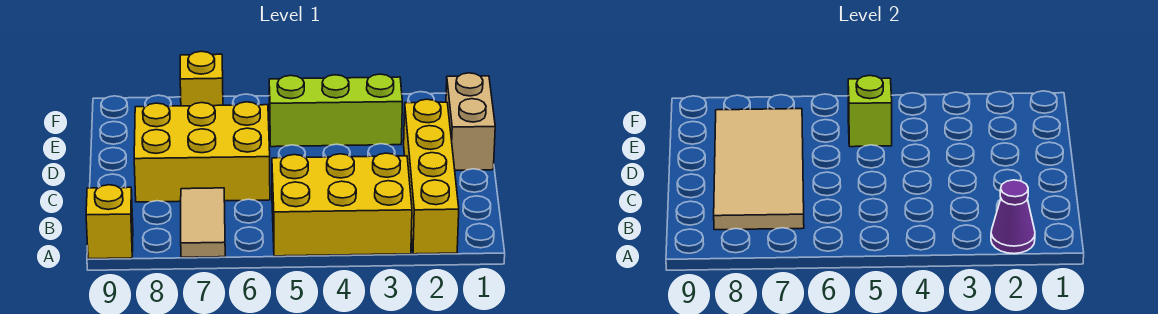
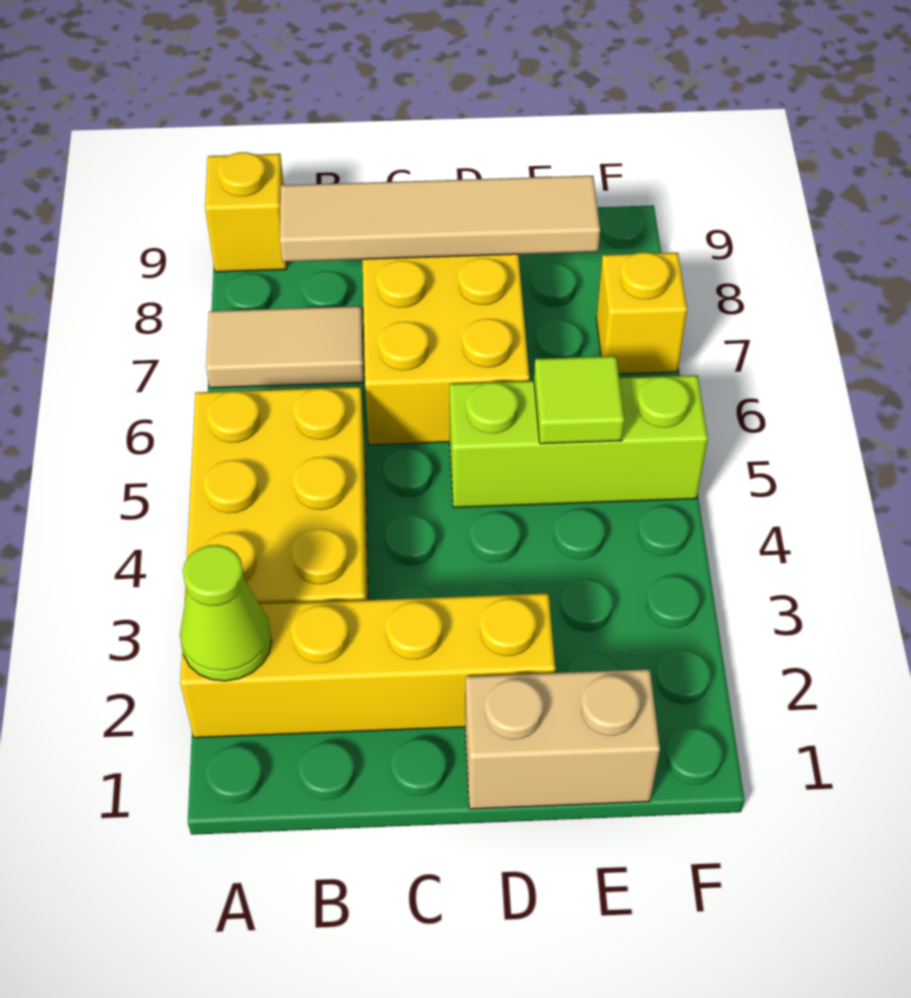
purple cone A2 level 2 -> lime cone A2 level 2
tan tile B7:E8 level 2 -> tan tile B8:E8 level 2
lime brick E3:E5 level 1 -> lime brick D5:F5 level 1
lime brick E5 level 2 -> lime tile E5 level 2

